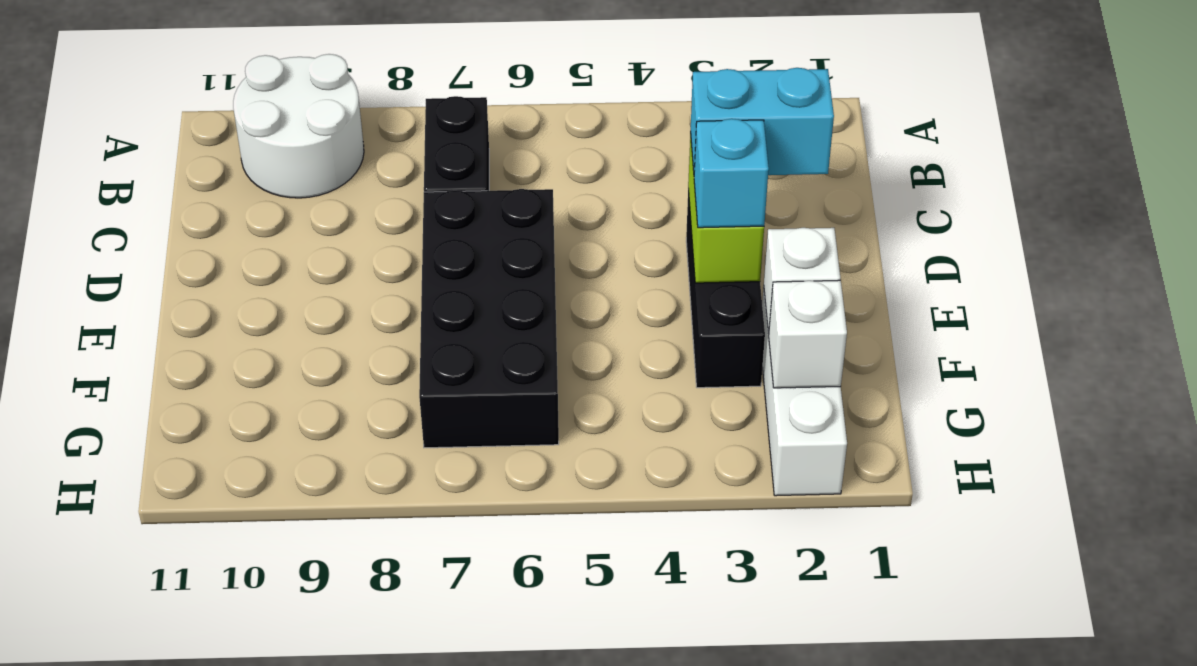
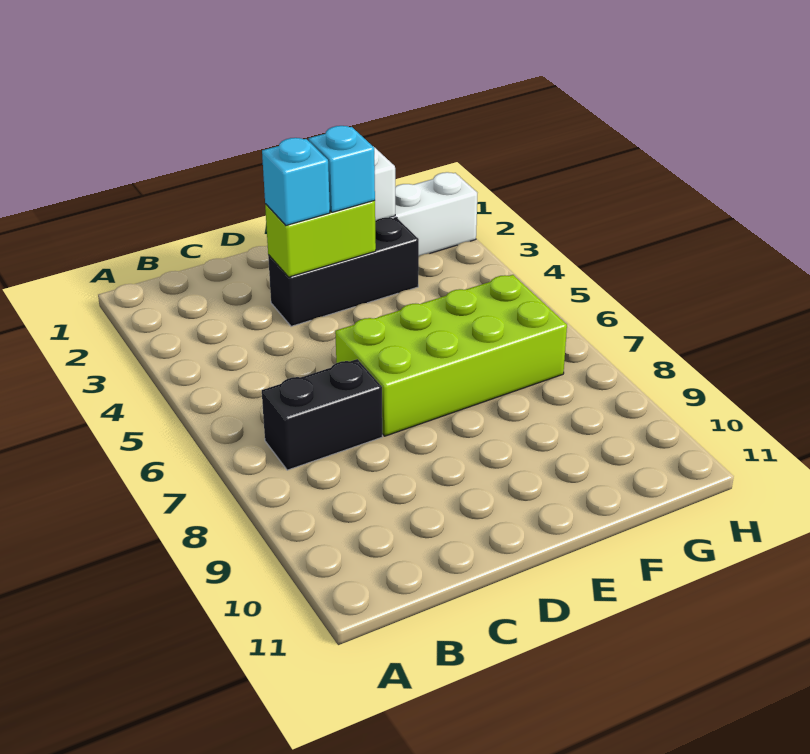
white round brick A9:B10 level 1 -> none
cyan brick D2:D3 level 3 -> cyan brick D3 level 3
black brick D6:G7 level 1 -> lime brick D6:G7 level 1
white brick G2 level 2 -> none

